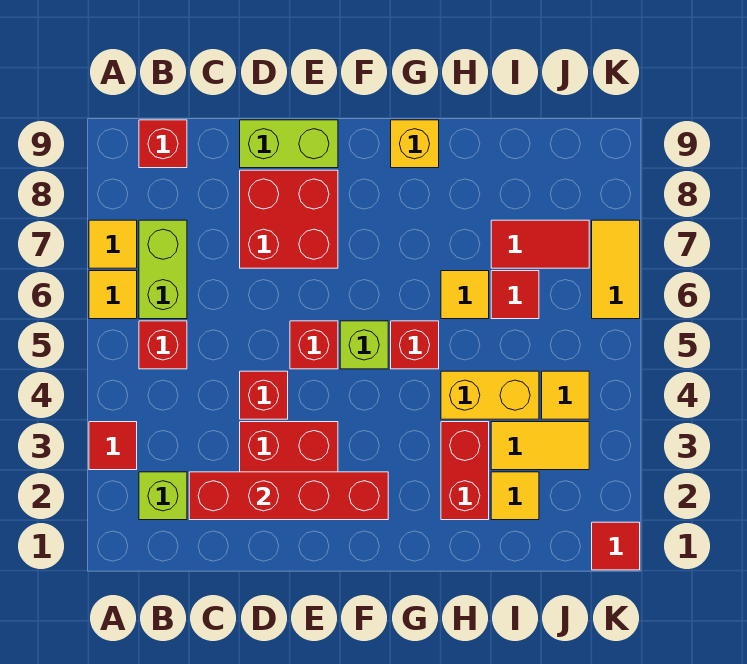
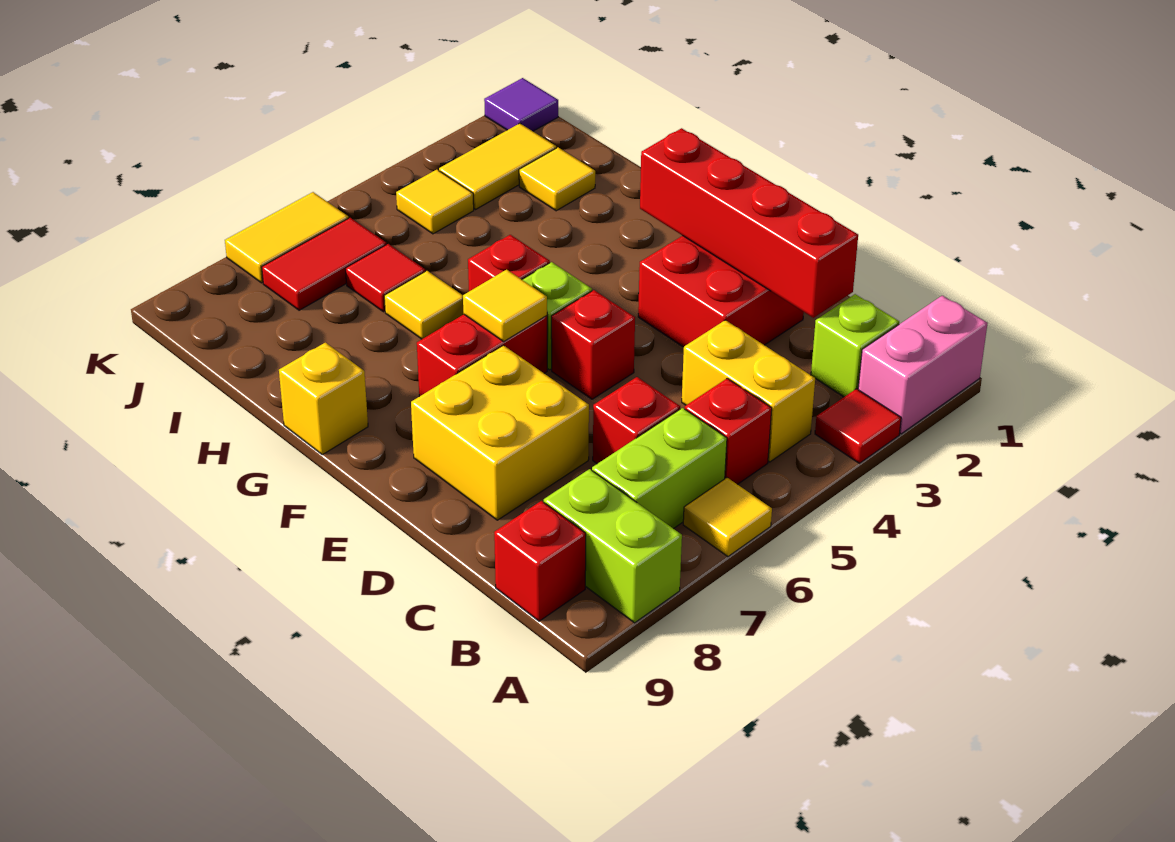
none -> pink brick A1:A2 level 1
yellow tile A7 level 1 -> yellow tile F6 level 2
red brick D4 level 1 -> red brick C6 level 1
red brick D7:E8 level 1 -> yellow brick D7:E8 level 1
lime brick D9:E9 level 1 -> lime brick A8:B8 level 1
red brick H2:H3 level 1 -> red brick F6:F7 level 1
yellow brick H4:I4 level 1 -> yellow brick B4:C4 level 1
yellow tile I3:J3 level 1 -> yellow tile J2:J3 level 1
red tile I7:J7 level 1 -> red tile J6:J7 level 1
red tile K1 level 1 -> purple tile K1 level 1

